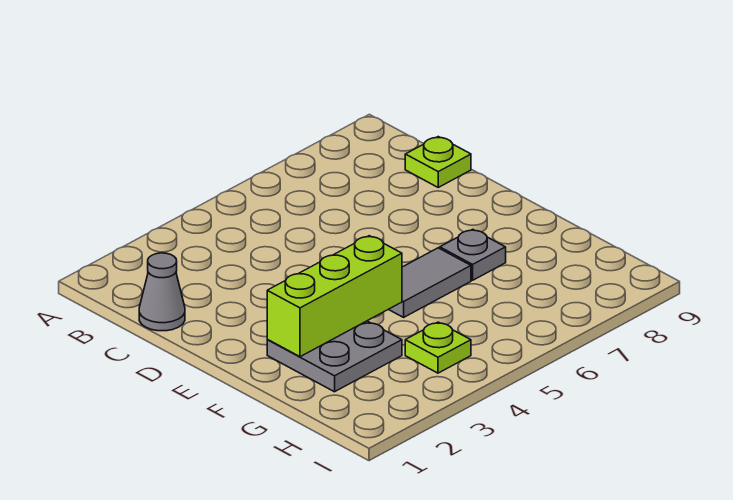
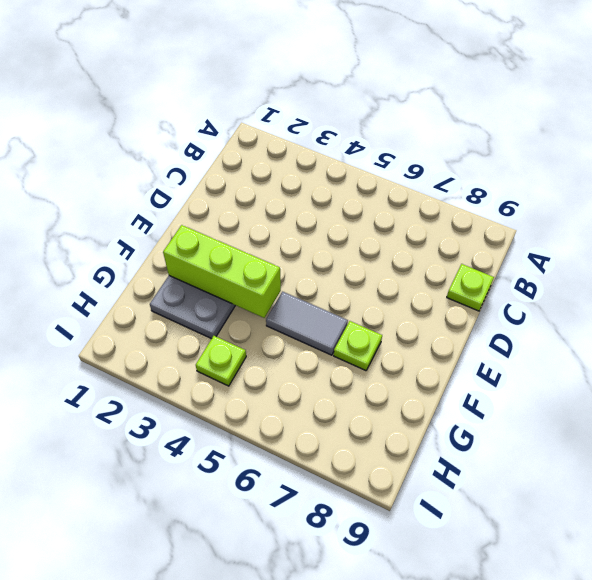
grey cone C1 level 1 -> none
grey plate F7 level 1 -> lime plate F7 level 1

